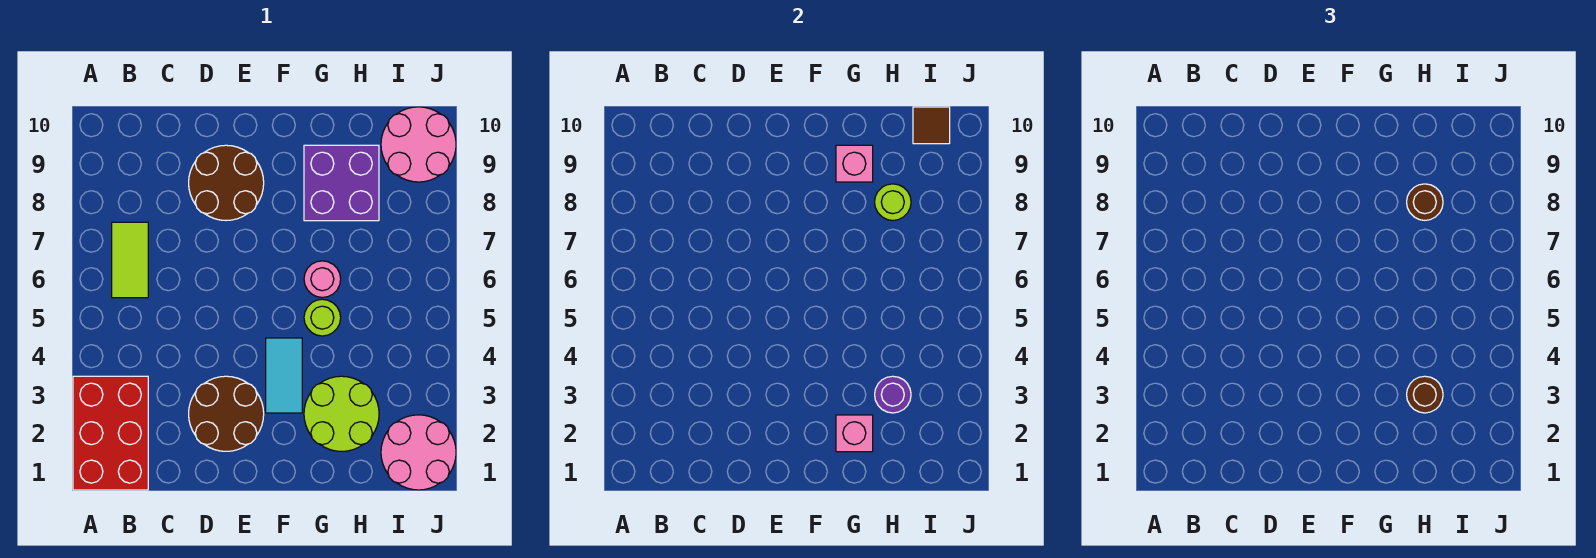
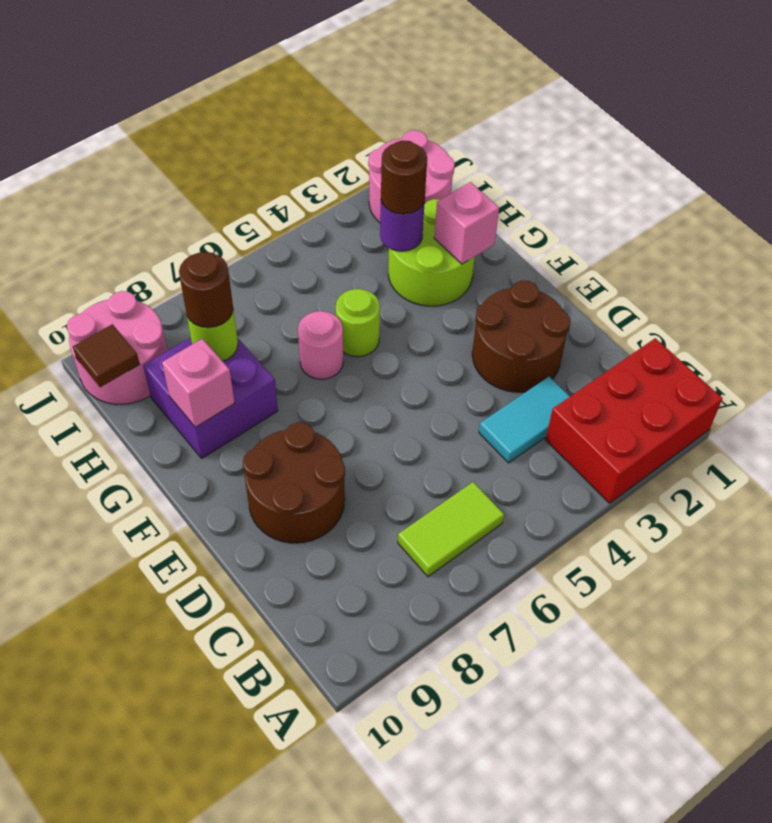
cyan tile F3:F4 level 1 -> cyan tile C3:C4 level 1

